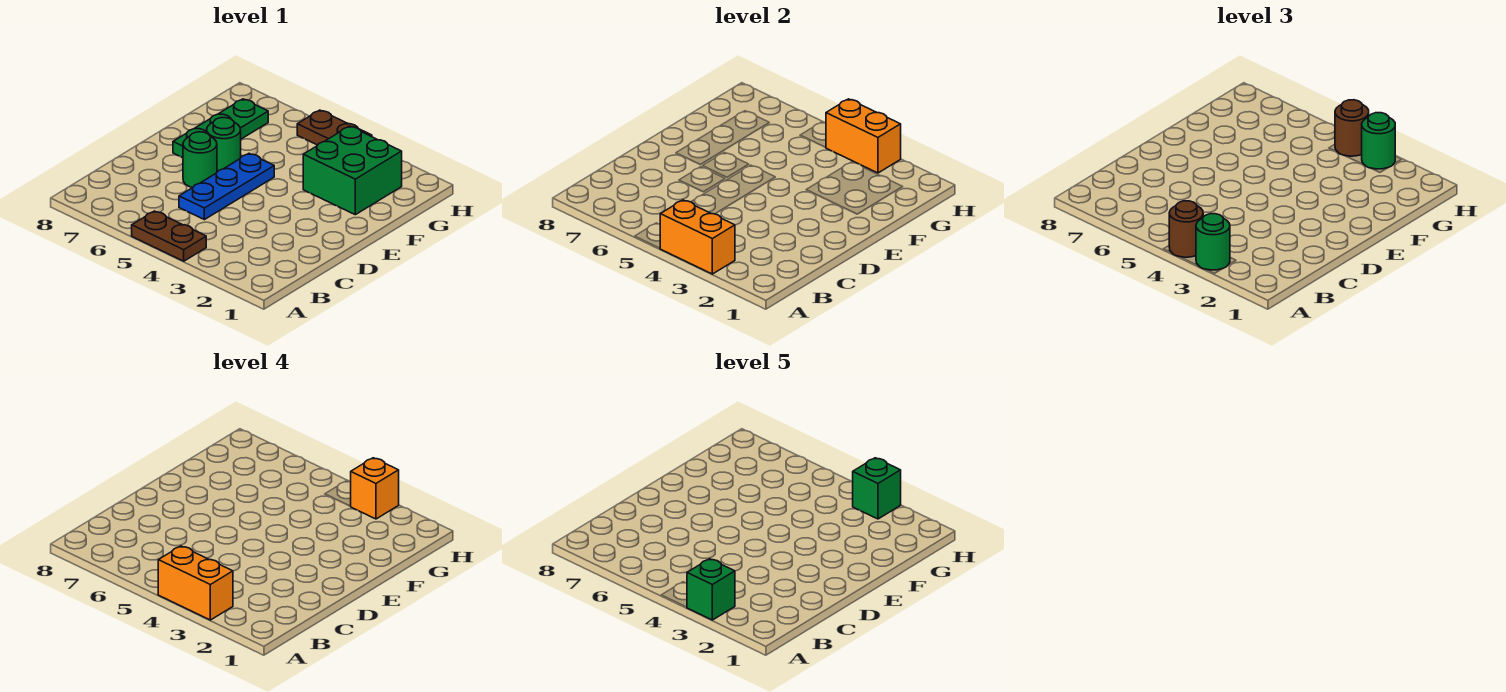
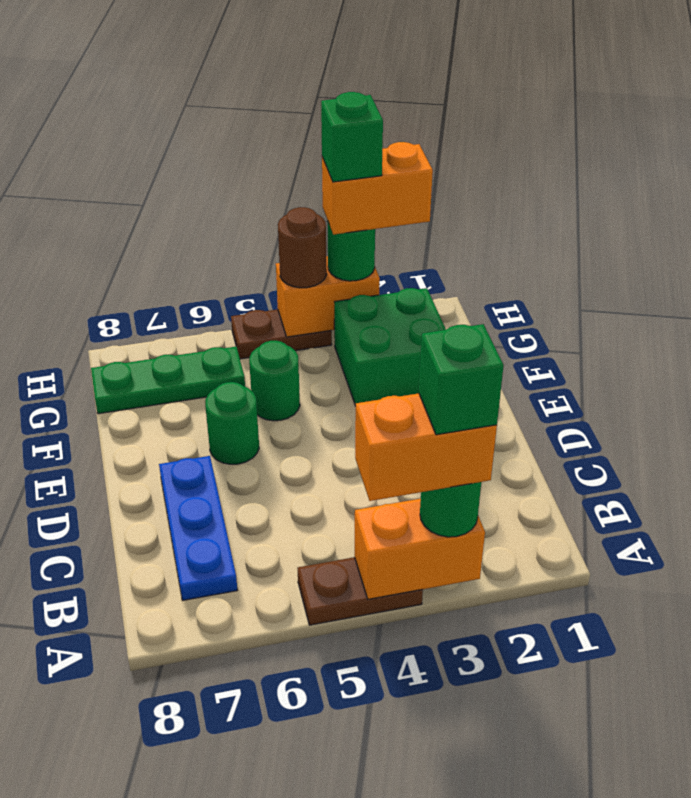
brown round brick A4 level 3 -> none
blue plate C5:E5 level 1 -> blue plate B7:D7 level 1
green round brick D6 level 1 -> green round brick F5 level 1
green plate E7:G7 level 1 -> green plate G6:G8 level 1
orange brick H3 level 4 -> orange brick H2:H3 level 4

